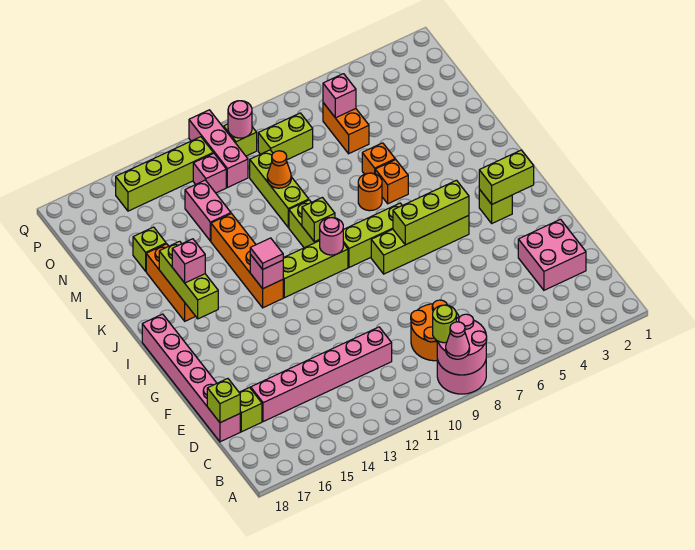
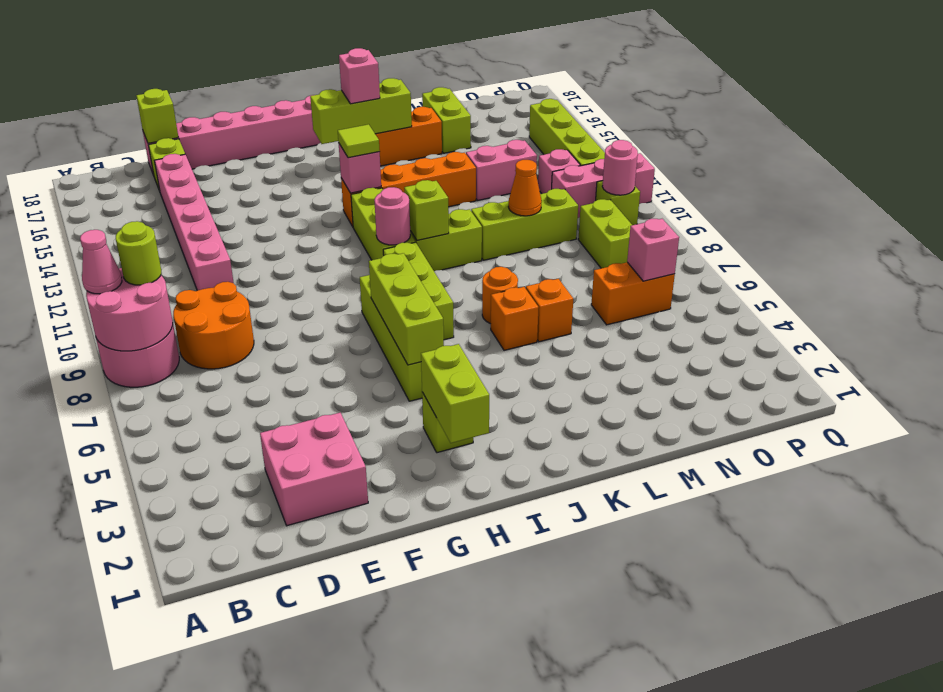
pink tile I13 level 3 -> lime tile I13 level 3
lime brick M16 level 1 -> lime brick M16:M17 level 1

